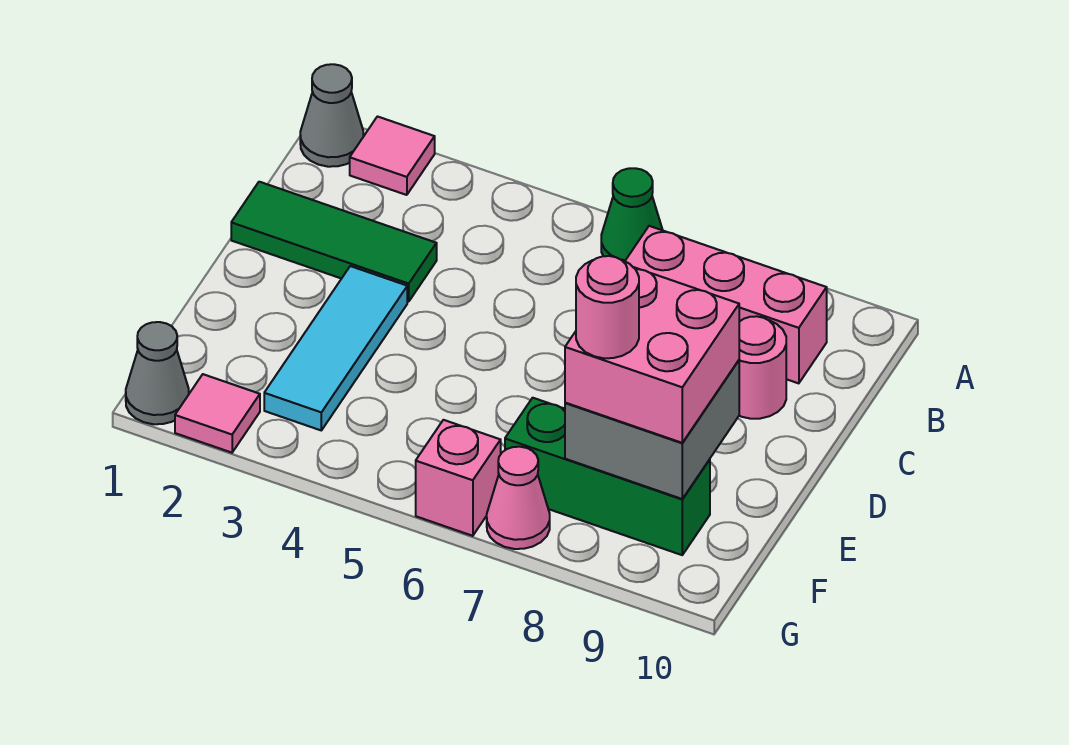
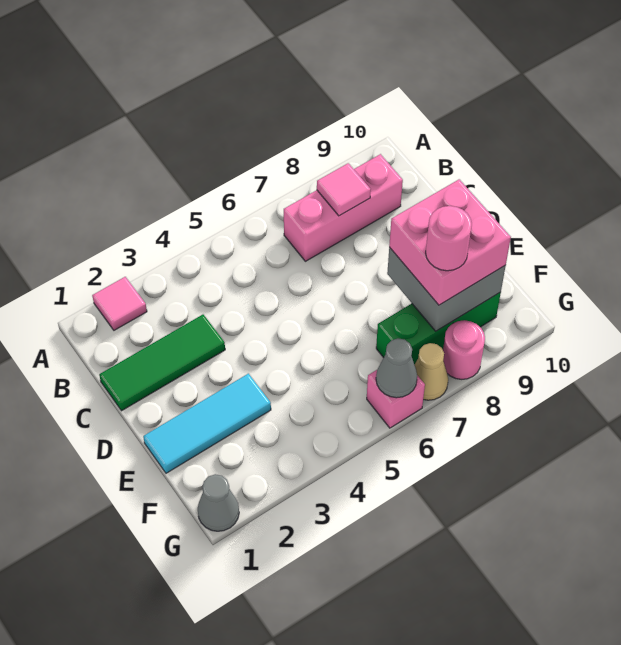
grey cone A1 level 1 -> grey cone G6 level 2
green cone A6 level 1 -> none
pink round brick C9 level 1 -> pink round brick G8 level 1
cyan tile D3:F3 level 1 -> cyan tile E1:E3 level 1
pink tile G2 level 1 -> pink tile B8 level 2
pink cone G7 level 1 -> tan cone G7 level 1

